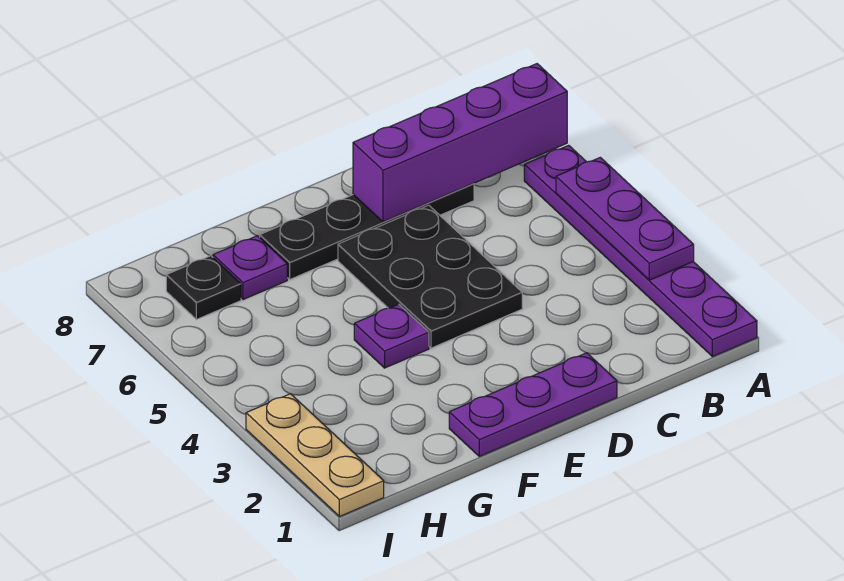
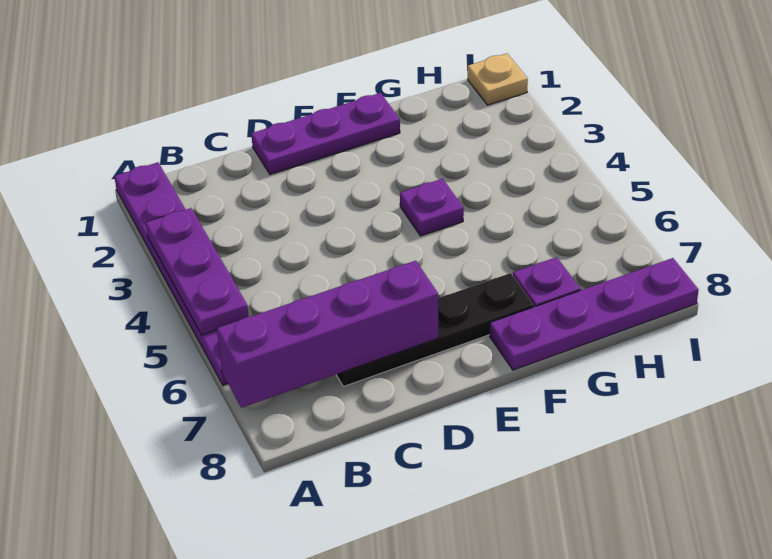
black plate D4:E6 level 1 -> none
none -> purple plate F8:I8 level 1
black plate H7 level 1 -> none
tan plate I1:I3 level 1 -> tan plate I1 level 1

